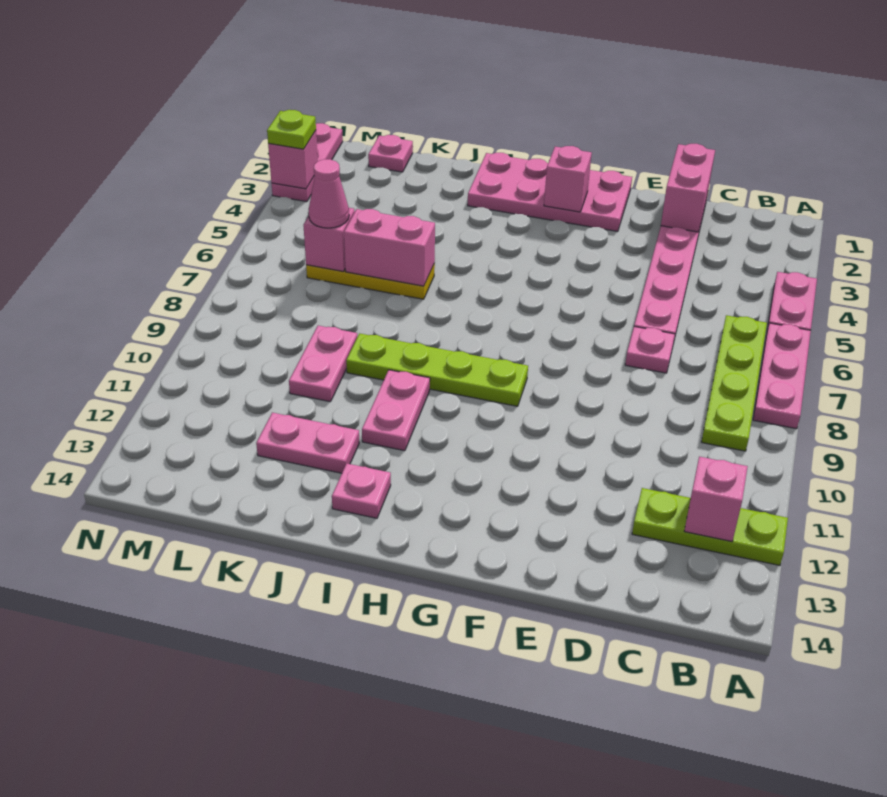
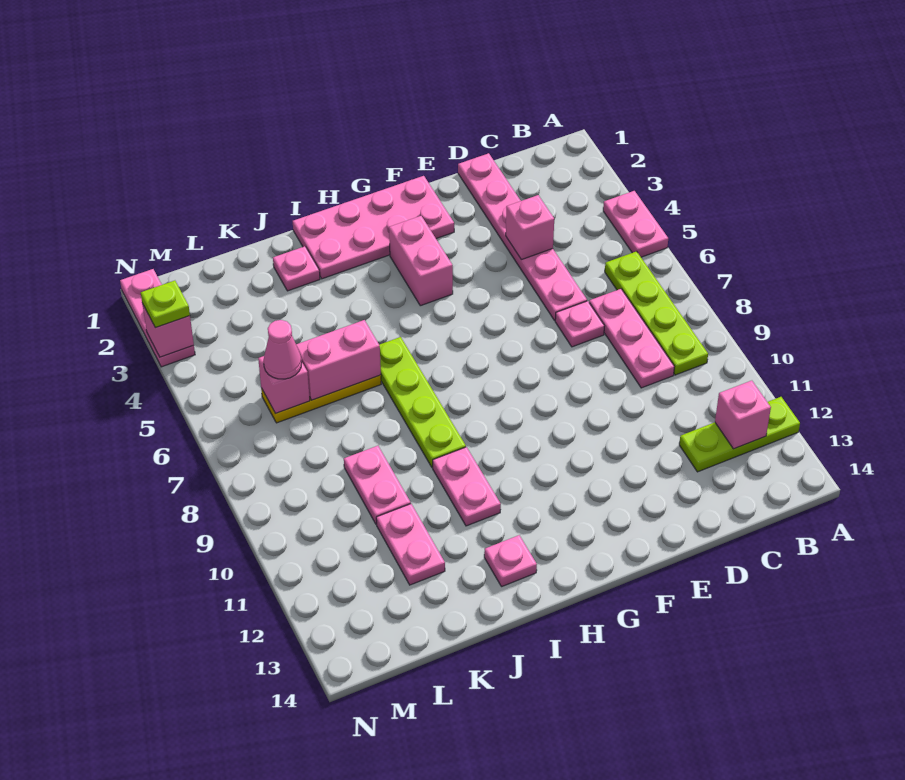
pink plate A6:A8 level 1 -> pink plate C7:C9 level 1
pink brick D1:D2 level 2 -> pink brick G3:G4 level 1
pink brick G2 level 2 -> pink brick D4 level 2
lime plate G9:J9 level 1 -> lime plate I6:I9 level 1
pink plate J12:K12 level 1 -> pink plate K11:K12 level 1
pink plate L1 level 1 -> pink plate J2 level 1

